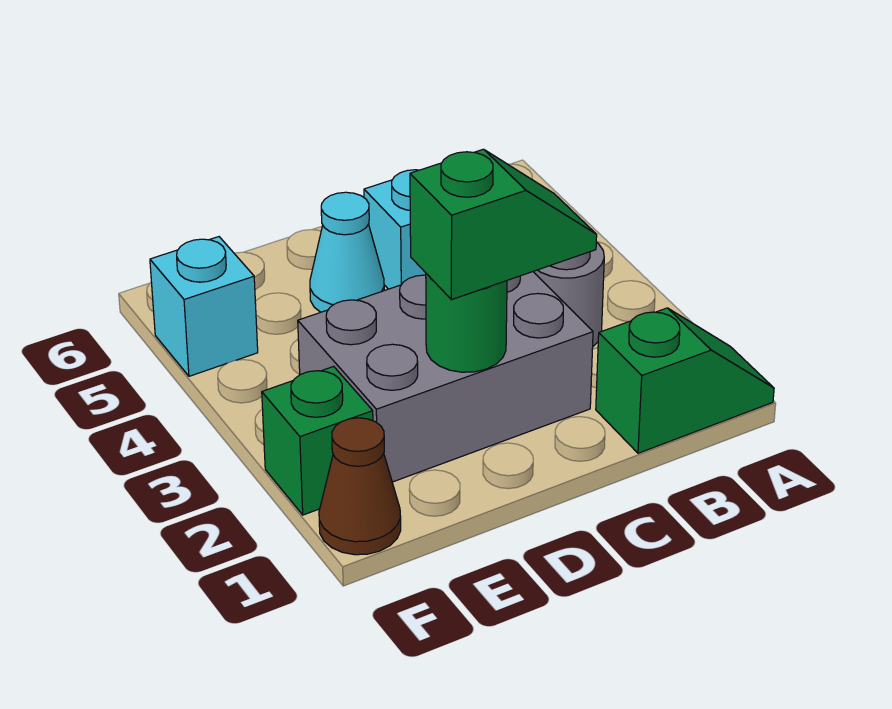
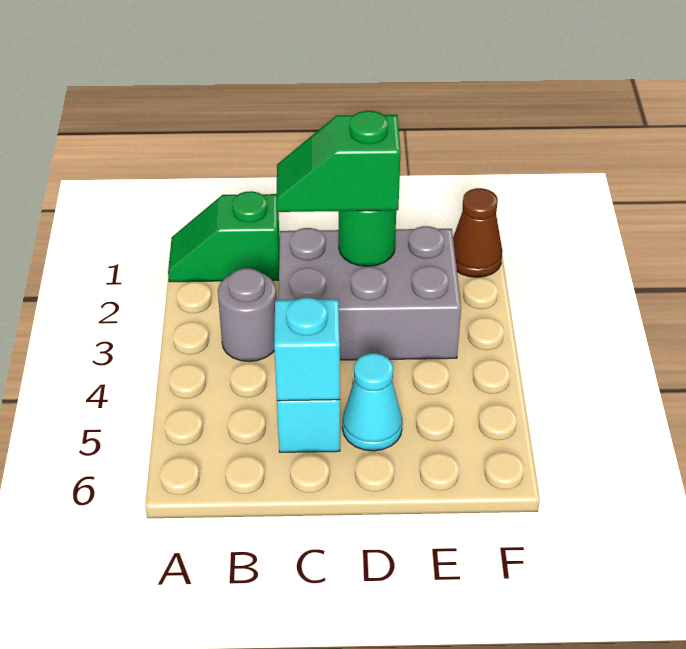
green brick F2 level 1 -> none
cyan brick F5 level 1 -> cyan brick C5 level 2

